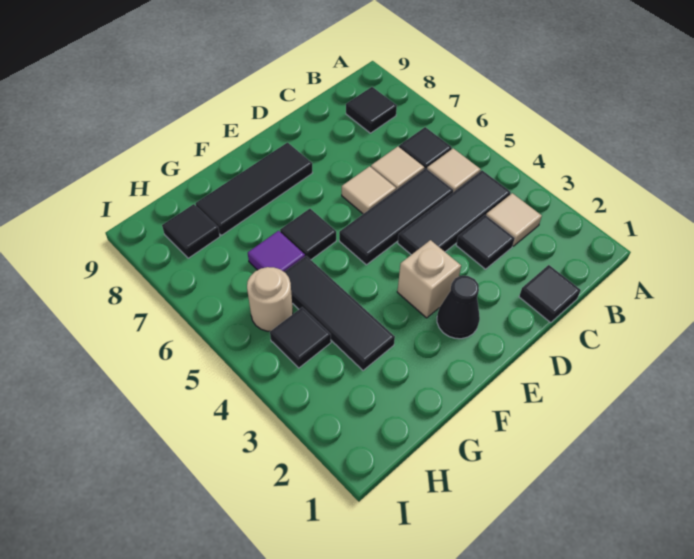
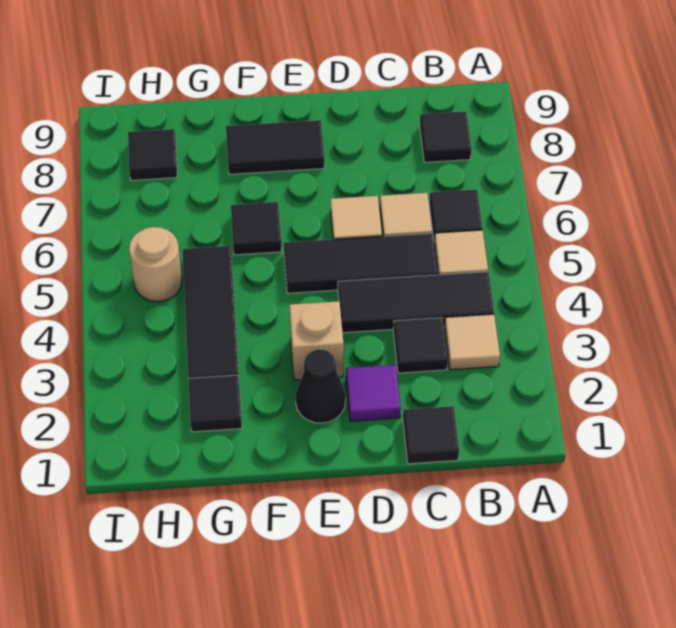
black tile E8:G8 level 1 -> black tile E8:F8 level 1
purple tile G6 level 1 -> purple tile D2 level 1
black tile H4 level 1 -> black tile G2 level 1

